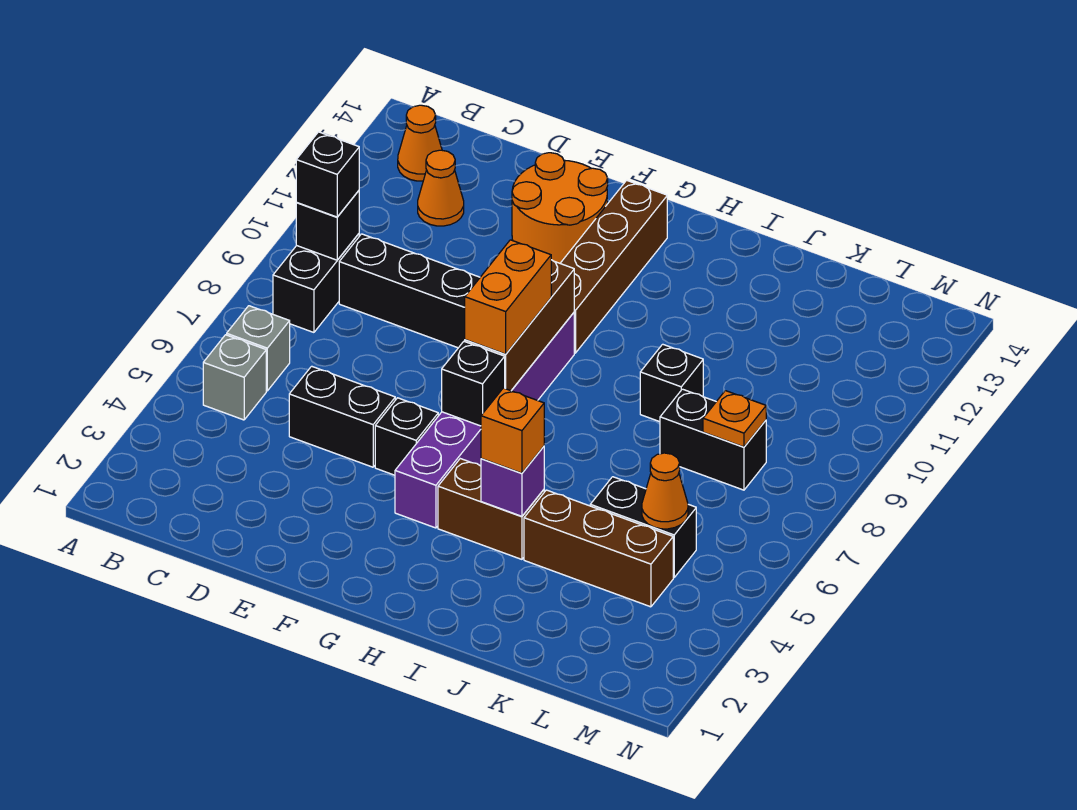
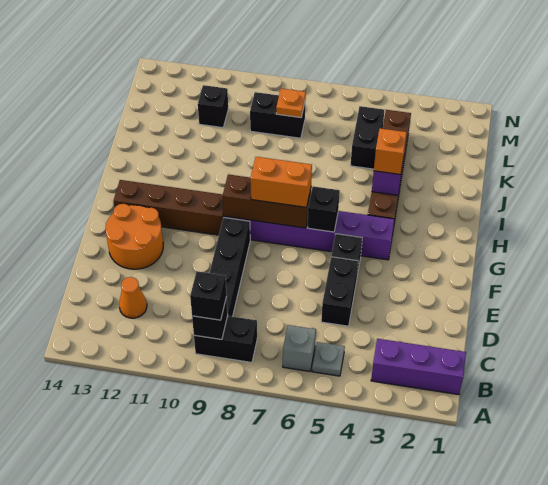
none -> purple brick B1:B3 level 1
grey brick B5 level 1 -> grey plate B5 level 1
orange cone B13 level 1 -> none
black brick J9 level 1 -> black brick L11 level 1
black brick K8:L8 level 1 -> black brick L8:L9 level 1
orange cone L5 level 2 -> none

